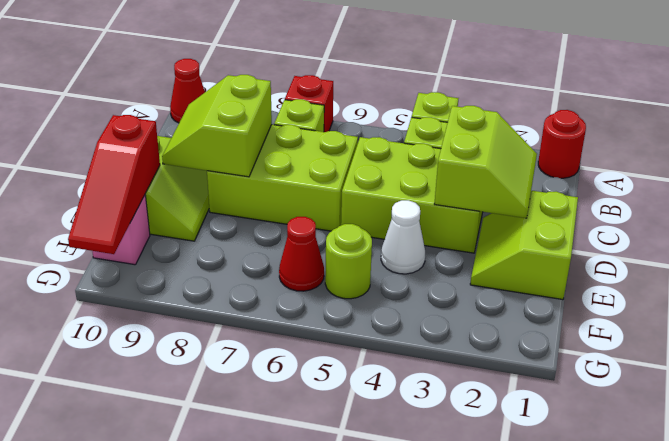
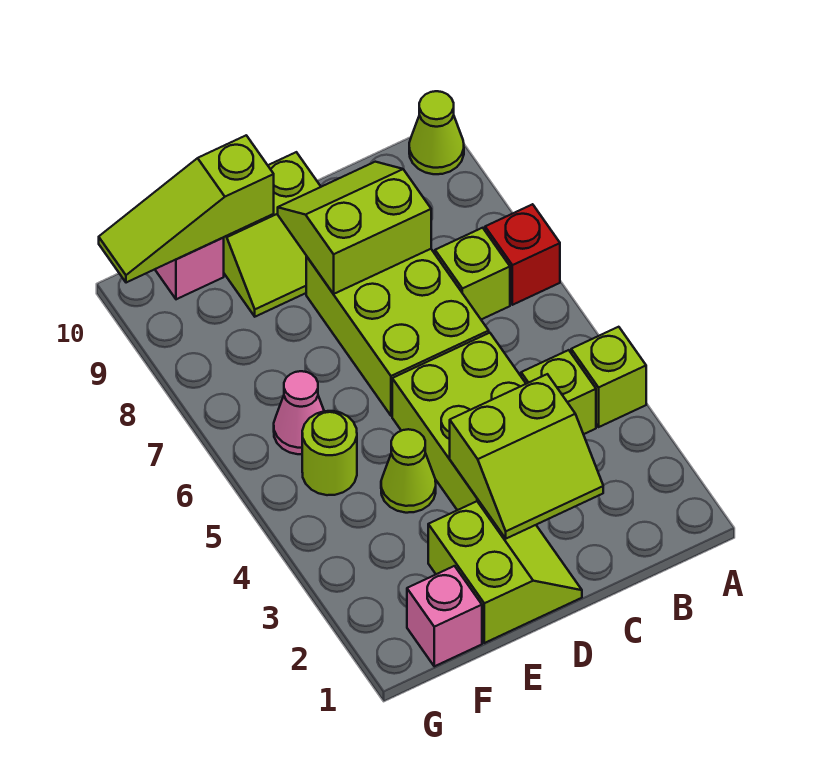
red round brick A1 level 1 -> none
red cone A10 level 1 -> lime cone A10 level 1
lime slope D1:E2 level 1 top 1 -> lime slope D1:E2 level 1 top E
white cone E4 level 1 -> lime cone E4 level 1
red slope E10:G10 level 2 top E -> lime slope E10:G10 level 2 top E
none -> pink brick F1 level 1
red cone F6 level 1 -> pink cone F6 level 1

